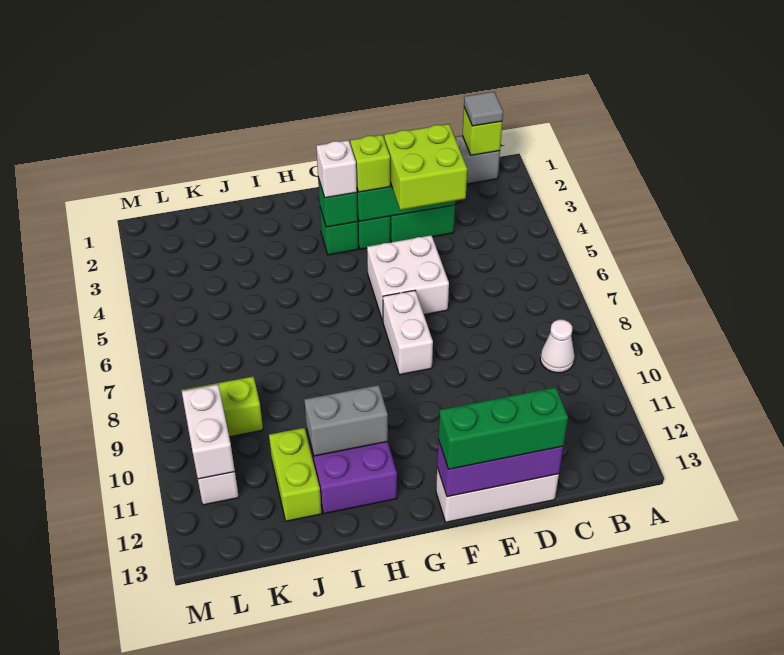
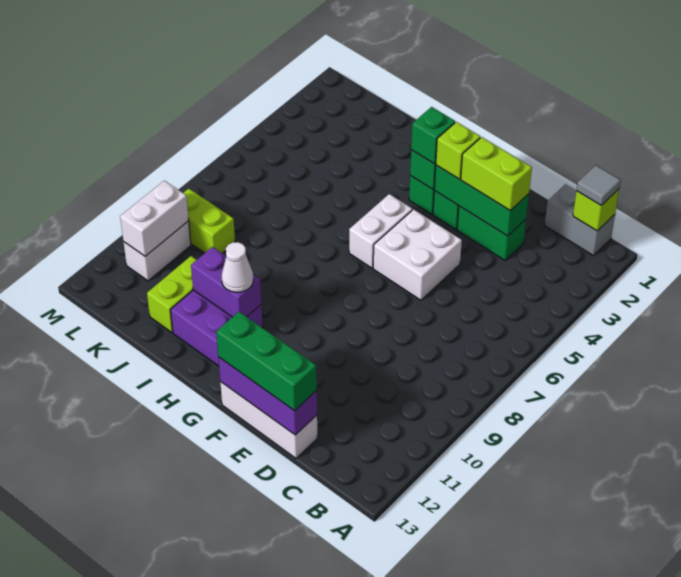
white cone B9 level 1 -> white cone H11 level 3
lime brick D3:E4 level 3 -> lime brick D3:E3 level 3
white brick F7:F8 level 1 -> white brick G5:G6 level 1
white brick G3 level 3 -> green brick G3 level 3
grey brick H11:I11 level 2 -> purple brick H11:I11 level 2

